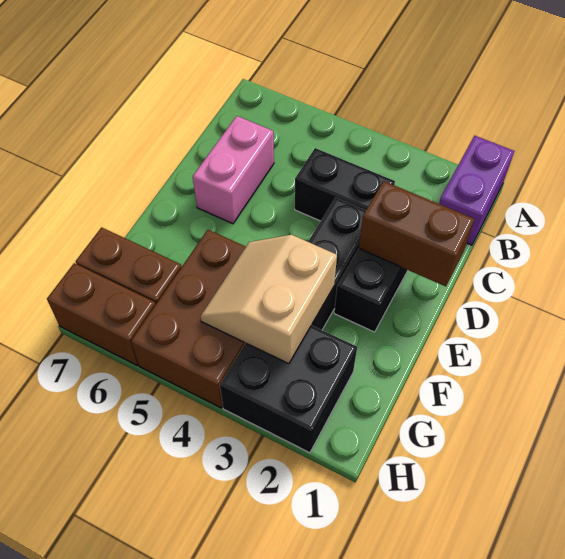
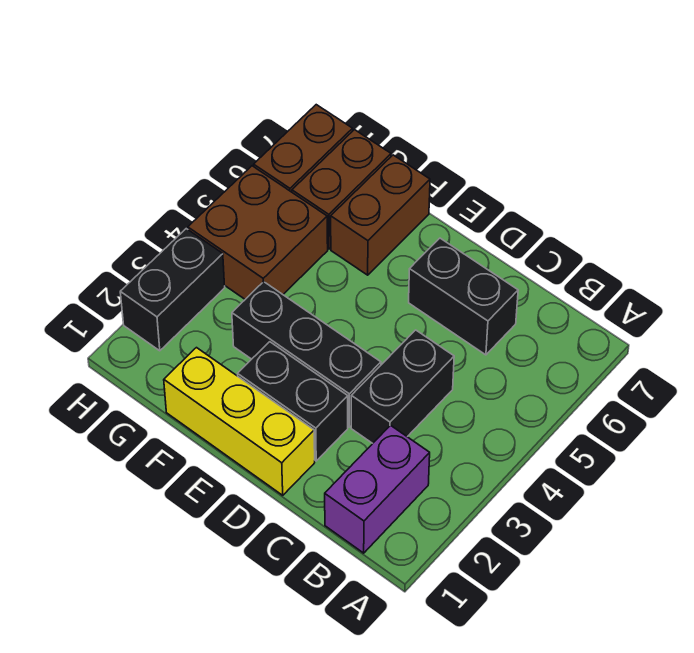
purple brick A1:B1 level 1 -> purple brick B1:B2 level 1
pink brick C6:D6 level 1 -> black brick C6:D6 level 1
none -> yellow brick D1:F1 level 1
brown brick D1:D2 level 2 -> brown brick F6:F7 level 1
tan slope F3:G4 level 2 top 3 -> none
brown brick F4:H5 level 1 -> brown brick G4:H5 level 1
black brick G2:H3 level 1 -> black brick H2:H3 level 1

